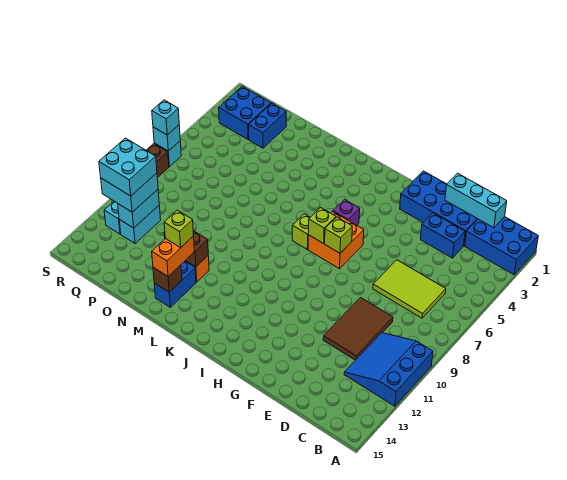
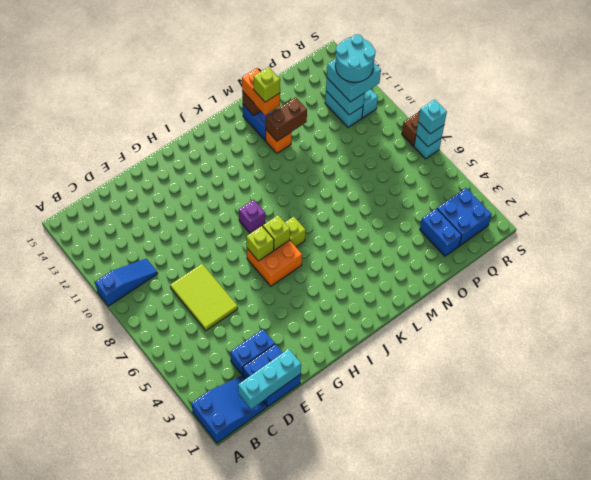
blue brick A1:C2 level 1 -> blue slope A1:C2 level 1 top A
blue slope A10:C12 level 1 top A -> blue slope A10:C10 level 1 top A
lime tile C6:E7 level 1 -> lime tile D6:E8 level 1
blue brick D1:G2 level 1 -> blue brick D1:E2 level 1
brown tile D9:E11 level 1 -> none
purple brick I5 level 1 -> purple brick I9 level 1
cyan brick Q11:R12 level 4 -> cyan round brick Q11:R12 level 4

